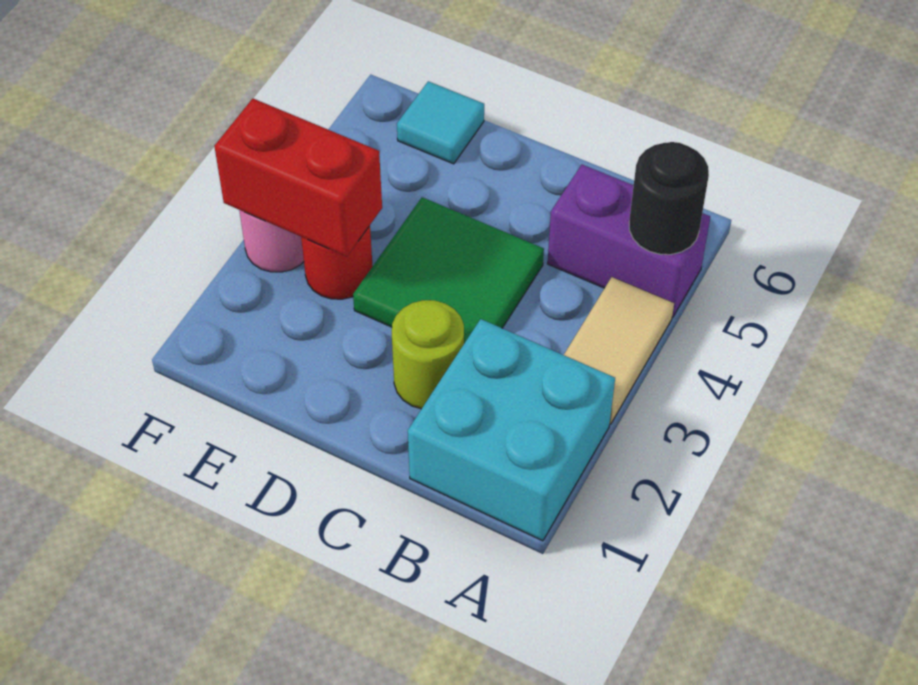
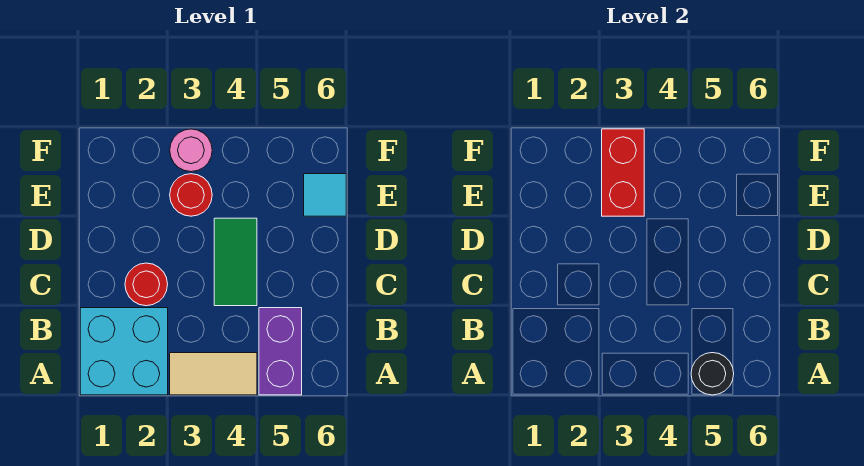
lime round brick C2 level 1 -> red round brick C2 level 1
green tile C3:D4 level 1 -> green tile C4:D4 level 1

